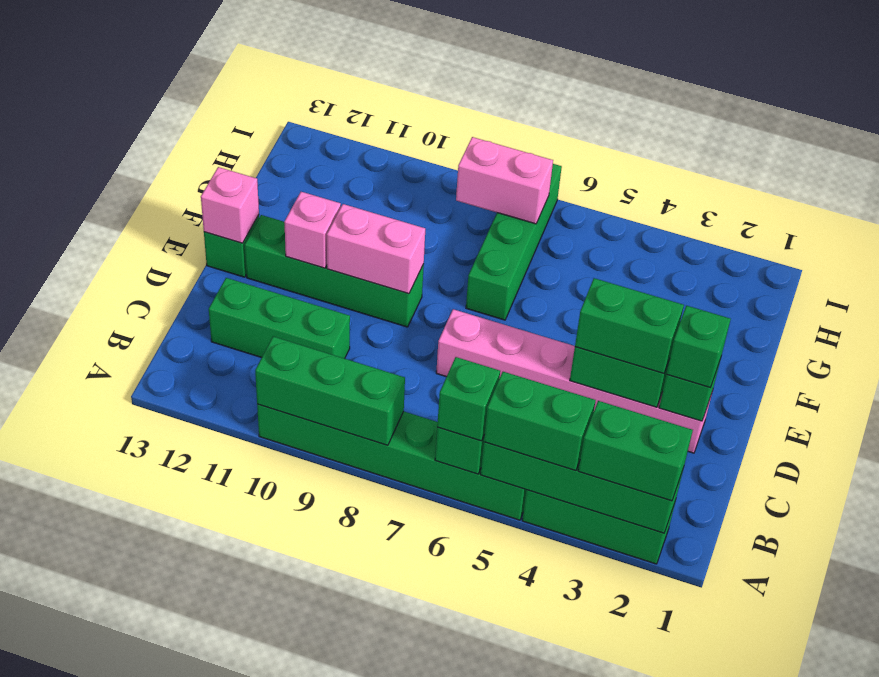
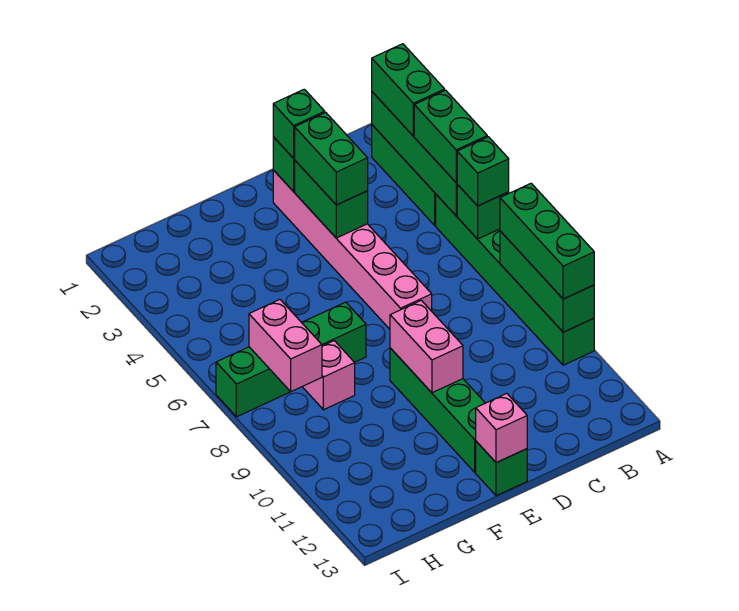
green brick C10:C12 level 1 -> green brick A8:A10 level 3
pink brick E11 level 2 -> pink brick G8 level 1

